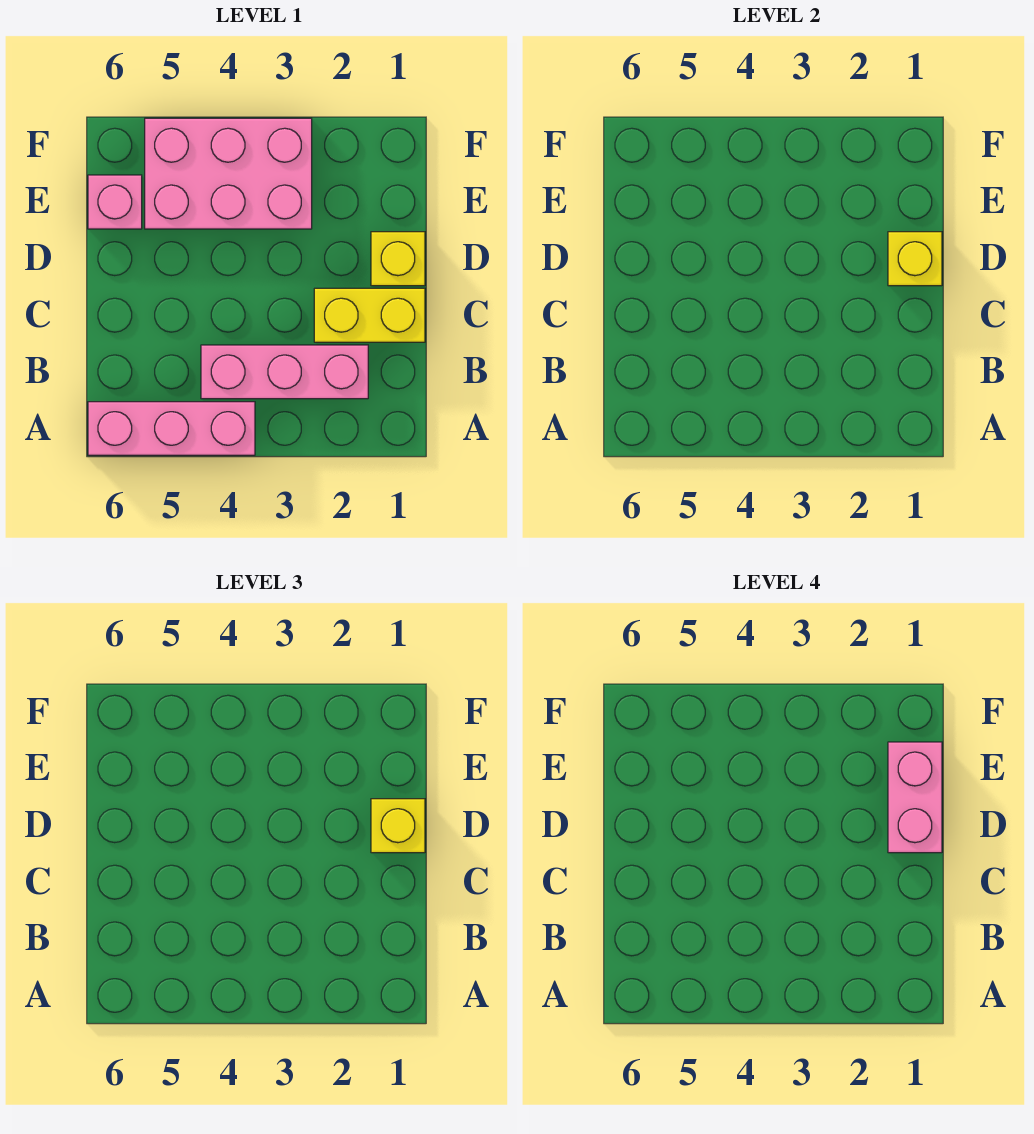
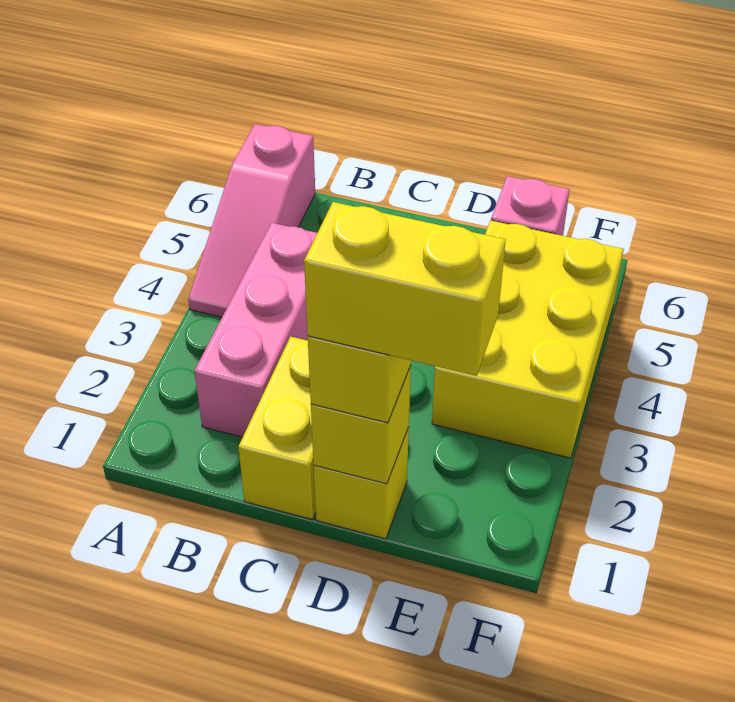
pink brick A4:A6 level 1 -> pink slope A4:A6 level 1 top 6
pink brick D1:E1 level 4 -> yellow brick D1:E1 level 4
pink brick E3:F5 level 1 -> yellow brick E3:F5 level 1

